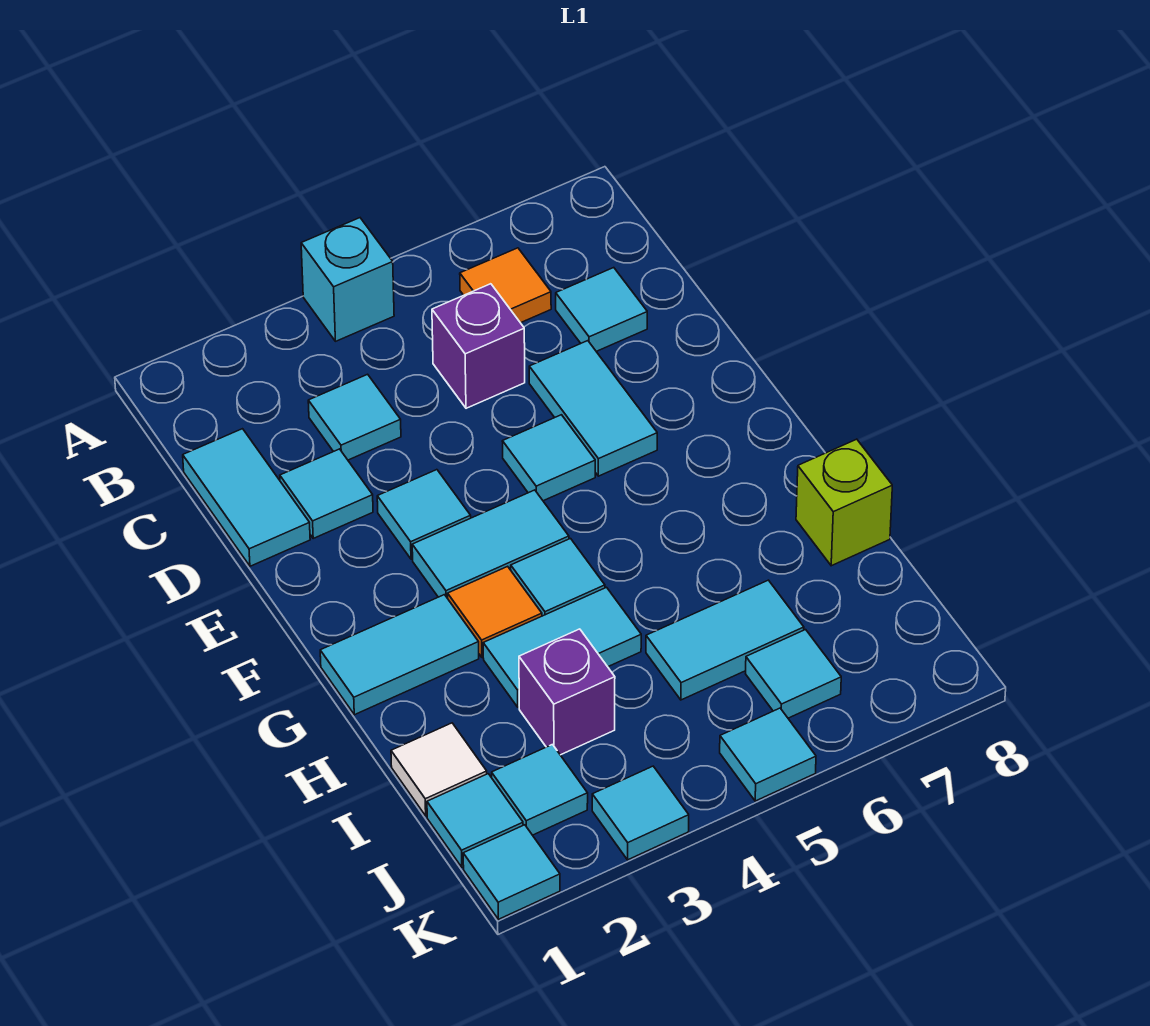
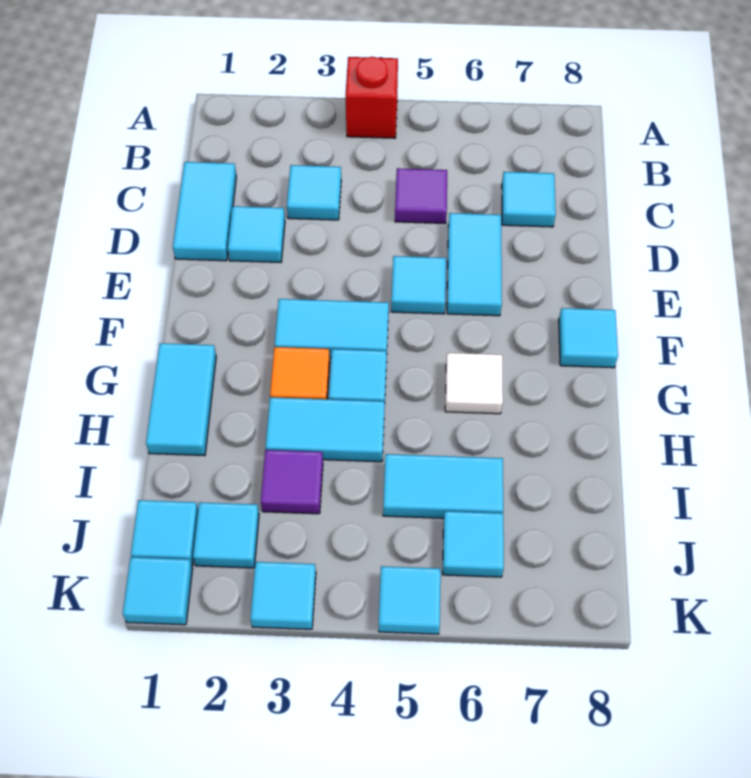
cyan brick A4 level 1 -> red brick A4 level 1
orange tile B6 level 1 -> none
purple brick C5 level 1 -> purple tile C5 level 1
cyan tile E3 level 1 -> cyan tile F8 level 1
cyan tile G1:G2 level 1 -> cyan tile G1:H1 level 1
lime brick H8 level 1 -> none
white tile I1 level 1 -> white tile G6 level 1
purple brick I3 level 1 -> purple tile I3 level 1

